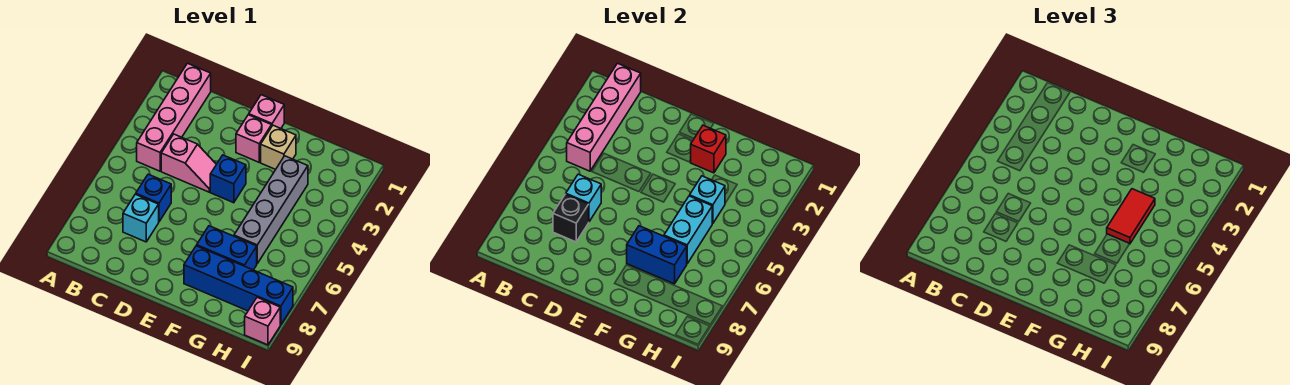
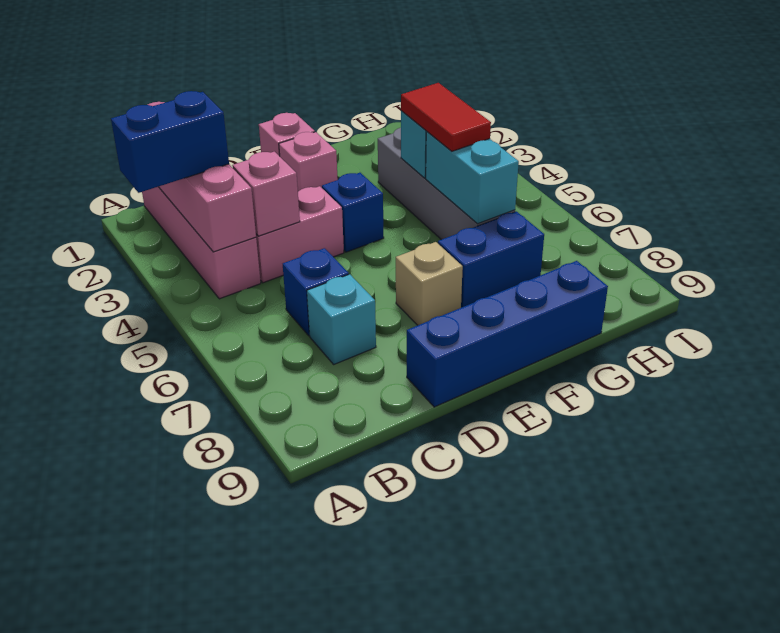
pink slope C4:D4 level 1 top C -> pink brick C4:D4 level 1
cyan brick C6 level 2 -> none
black brick C7 level 2 -> none
tan brick F2 level 1 -> tan brick E7 level 1
red brick F2 level 2 -> none
blue brick F7:G7 level 2 -> blue brick A3:B3 level 3
blue brick F8:I8 level 1 -> blue brick D9:G9 level 1
pink brick I9 level 1 -> pink brick C4 level 2

